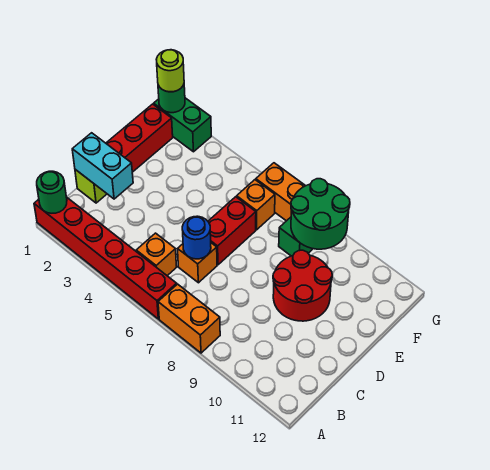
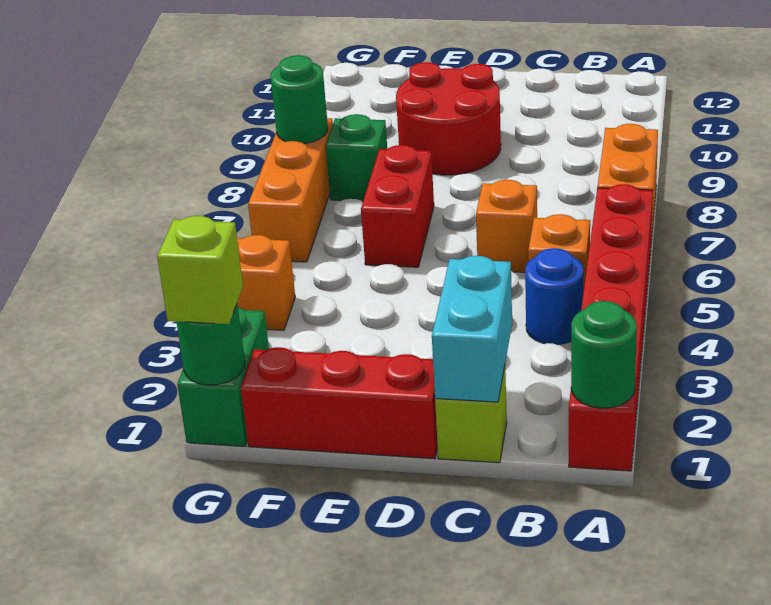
blue round brick C6 level 2 -> blue round brick B4 level 1
red brick D6:E6 level 1 -> red brick E6:E7 level 1
orange brick F6 level 1 -> orange brick G4 level 1
green round brick F8:G9 level 2 -> green round brick G8 level 2
lime round brick G1 level 3 -> lime brick G1 level 3

